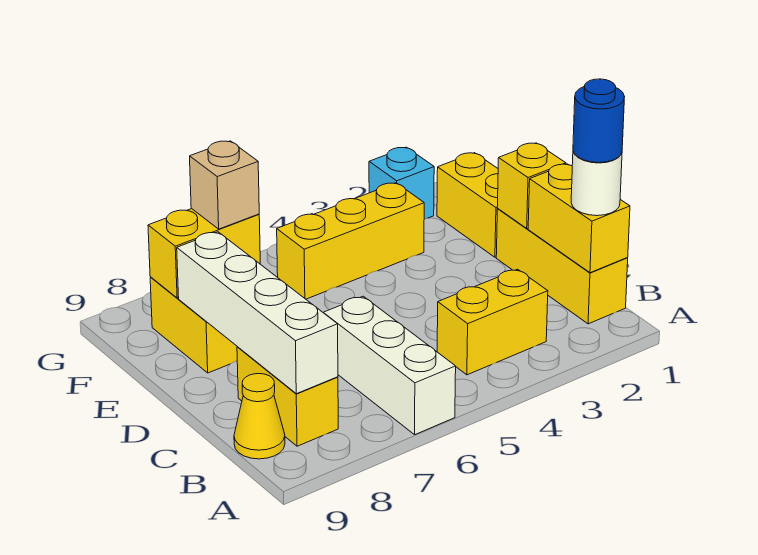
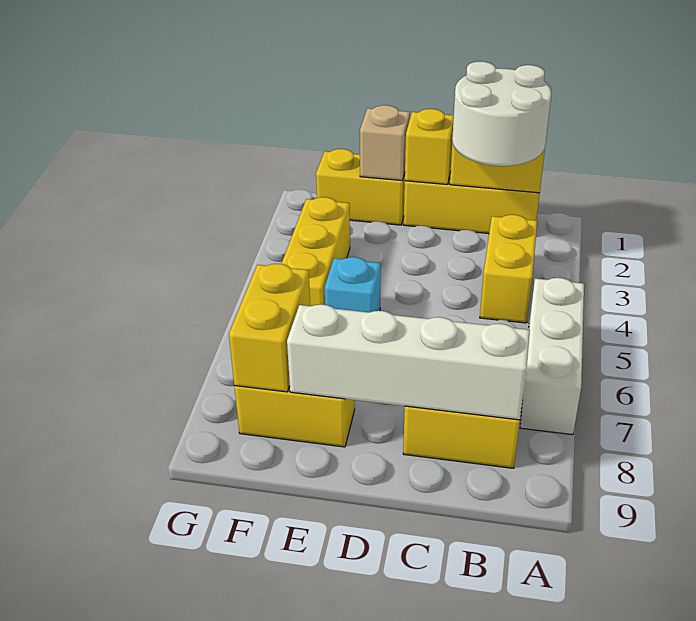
white brick A6:C6 level 1 -> white brick A5:A7 level 1
white round brick B1 level 3 -> white round brick B1:C2 level 3
blue round brick B1 level 4 -> none
yellow cone B9 level 1 -> none
tan brick F7 level 3 -> tan brick E1 level 2
cyan brick G2 level 1 -> cyan brick E5 level 1

